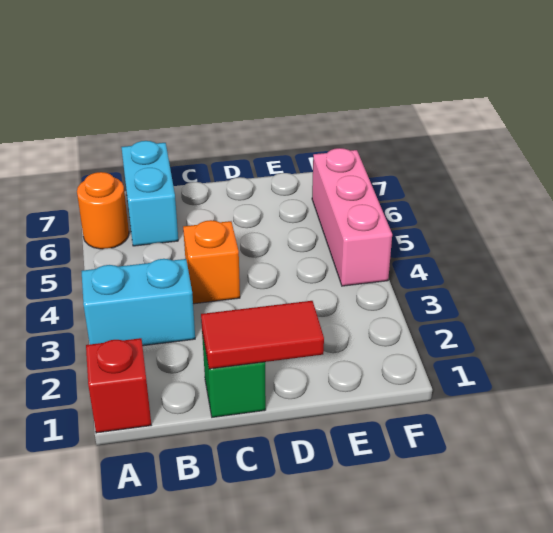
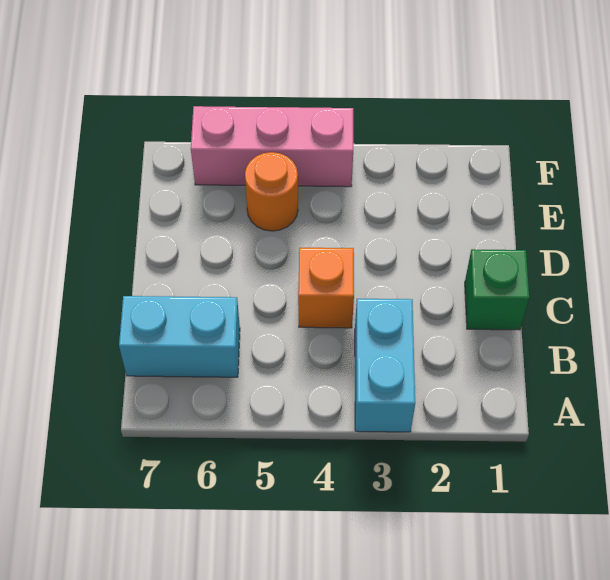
red brick A1 level 1 -> none
orange round brick A6 level 1 -> orange round brick E5 level 1
red tile C1:D1 level 2 -> none

